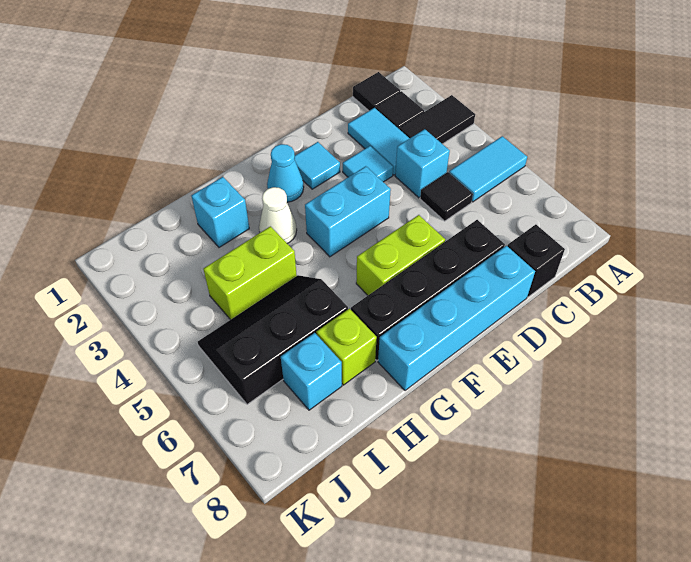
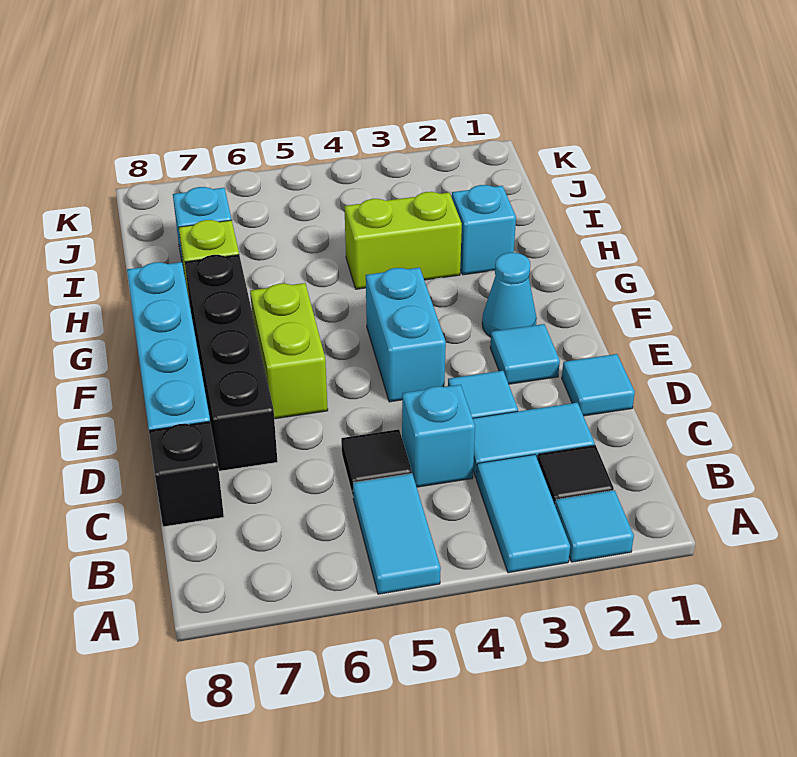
none -> cyan tile A2 level 1
black tile A3:B3 level 1 -> cyan tile A3:B3 level 1
black tile B1 level 1 -> none
none -> cyan tile D1 level 1
white cone G3 level 1 -> none
lime brick H4:I4 level 1 -> lime brick H3:H4 level 1
black slope H5:J6 level 1 top 6 -> none

